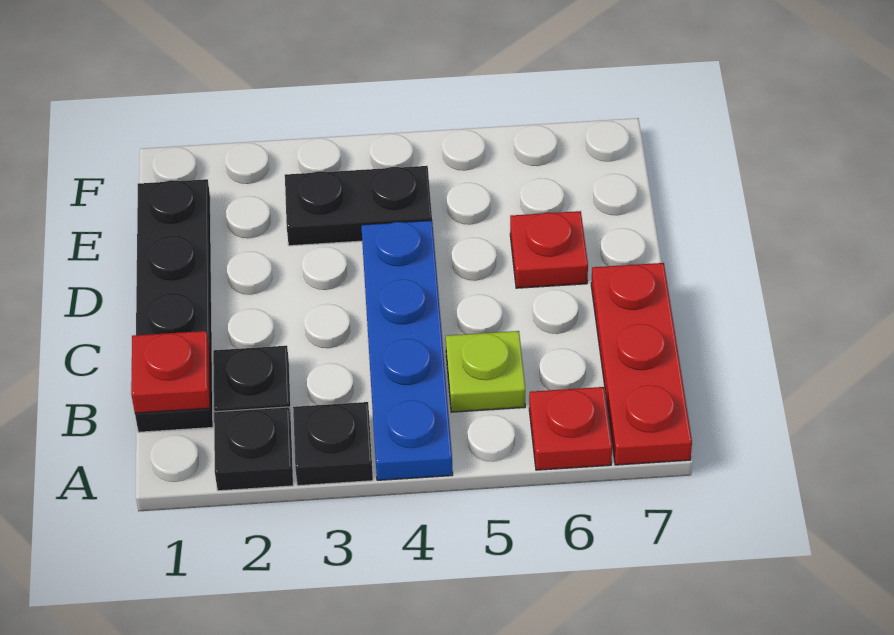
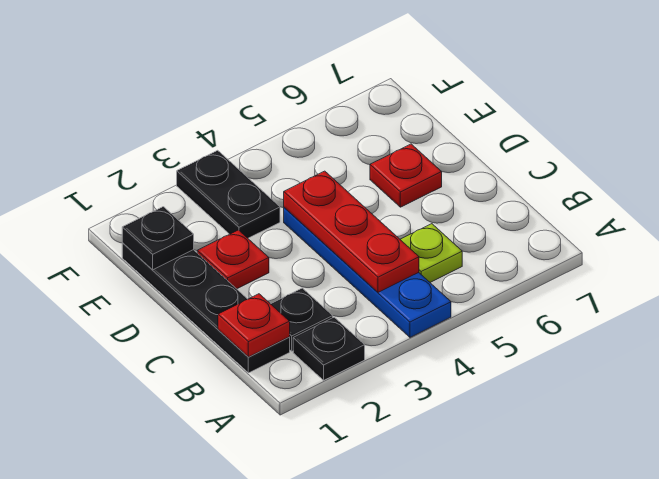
black plate A3 level 1 -> black plate E1 level 2
red plate A6 level 1 -> red plate D2 level 1
red plate A7:C7 level 1 -> red plate B4:D4 level 2
black plate E3:E4 level 1 -> black plate E3:F3 level 1

